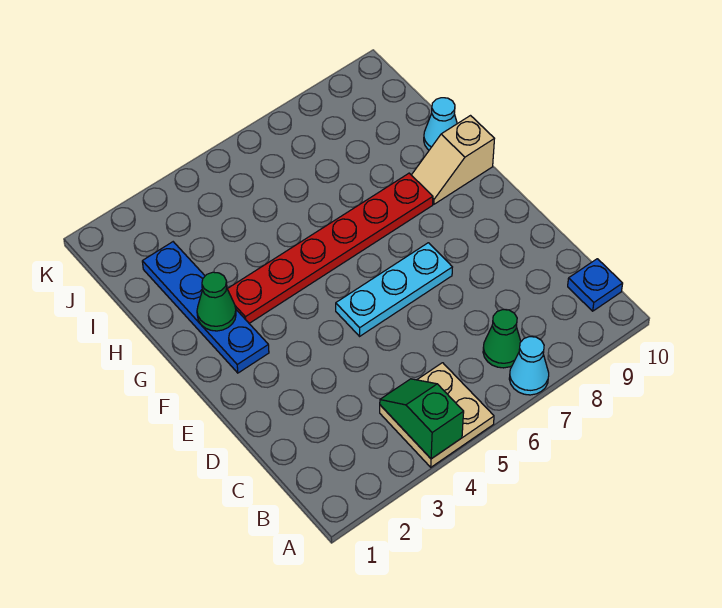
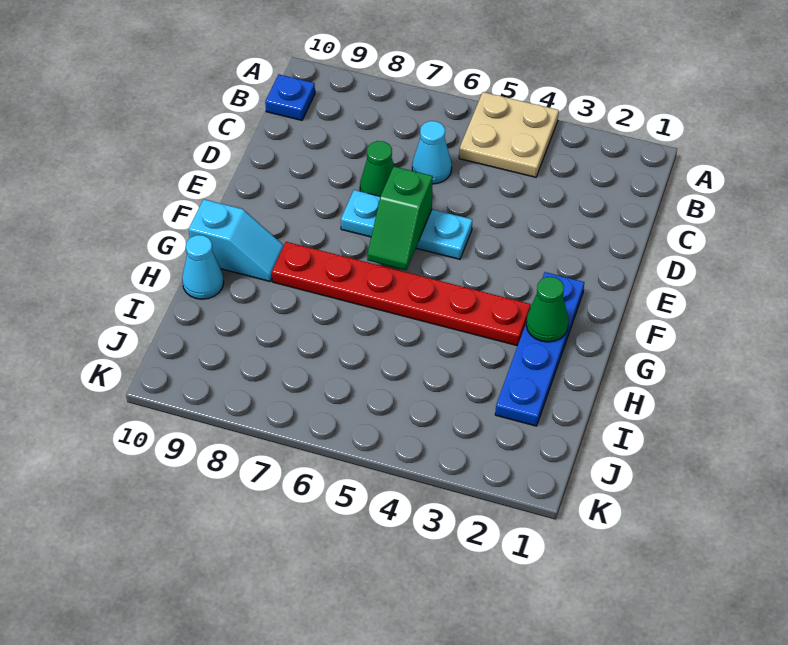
green slope A4:B4 level 2 top A -> green slope E6:F6 level 2 top E
cyan cone A7 level 1 -> cyan cone C6 level 1
green cone B7 level 1 -> green cone D7 level 1
tan slope G9:G10 level 1 top 10 -> cyan slope G9:G10 level 1 top 10

